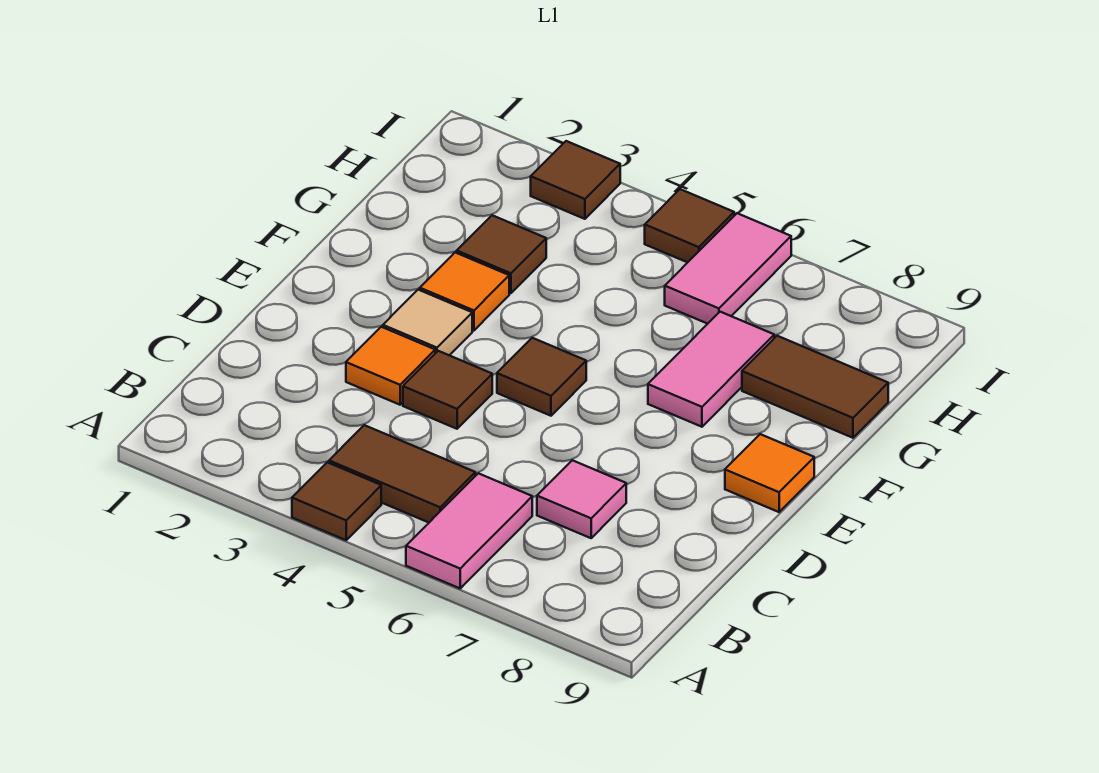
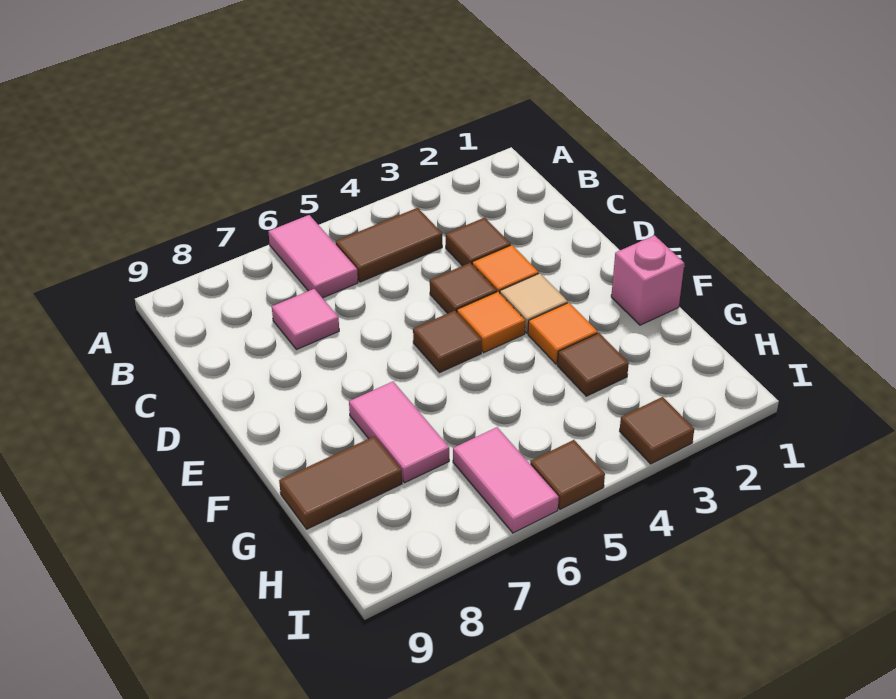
brown tile A4 level 1 -> brown tile C3 level 1
orange tile E9 level 1 -> orange tile E4 level 1
none -> pink brick F1 level 1

